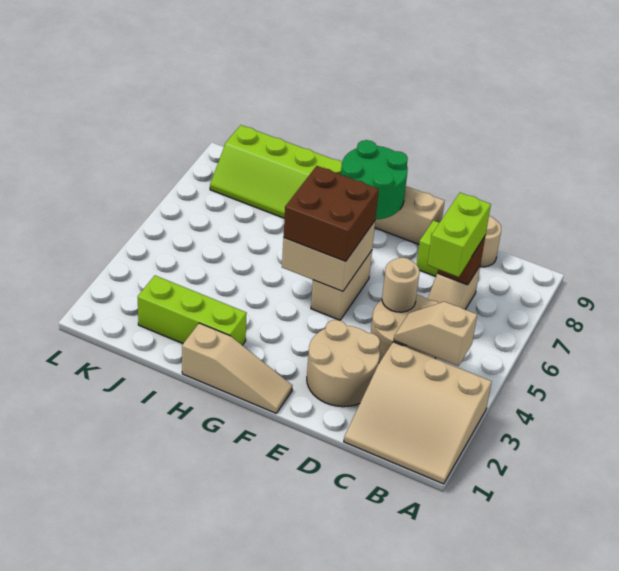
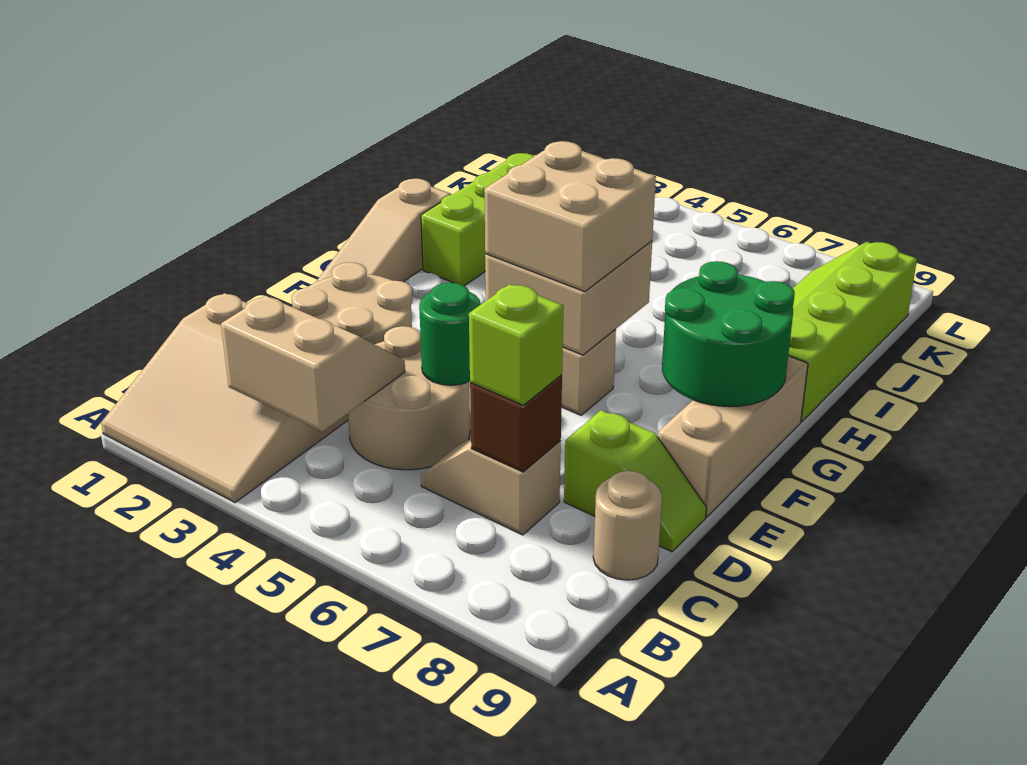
tan slope A1:C3 level 1 top 3 -> tan slope A1:C3 level 1 top C
tan slope B4:C4 level 2 top B -> tan slope B3:C4 level 2 top B
lime brick C6:C7 level 3 -> lime brick C7 level 3
tan round brick D5 level 2 -> green round brick D5 level 2
brown brick F5:G6 level 3 -> tan brick F5:G6 level 3

